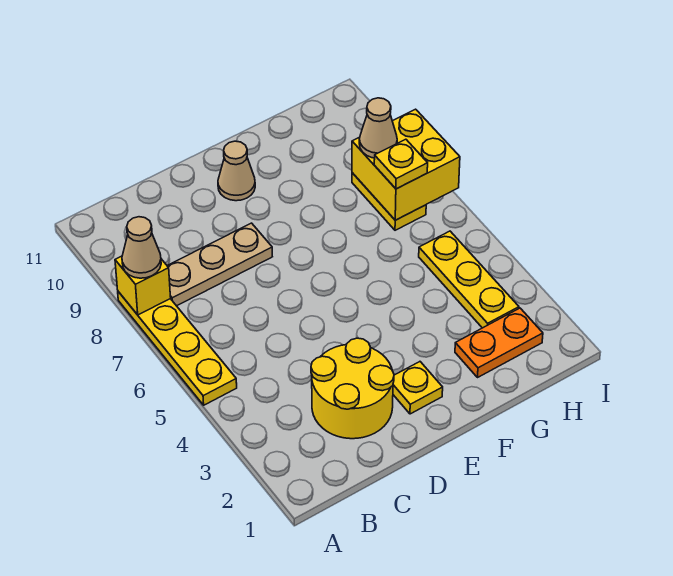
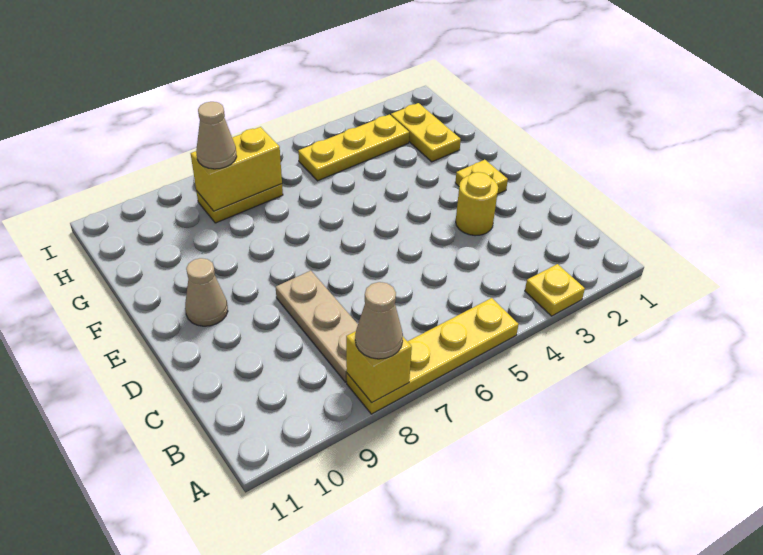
yellow round brick C2:D3 level 1 -> yellow round brick D3 level 1
orange plate G2:H2 level 1 -> yellow plate G2:H2 level 1
yellow brick H7:I8 level 2 -> yellow brick H7:H8 level 2
yellow plate H7 level 3 -> yellow plate A3 level 1

